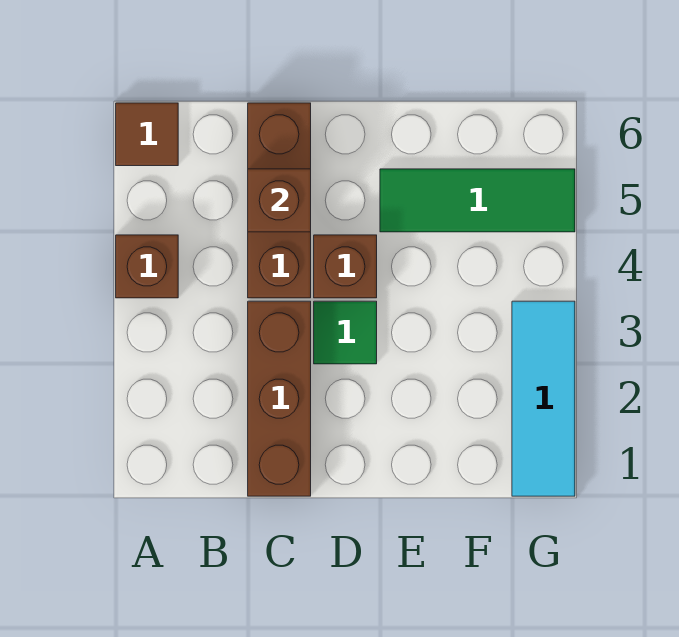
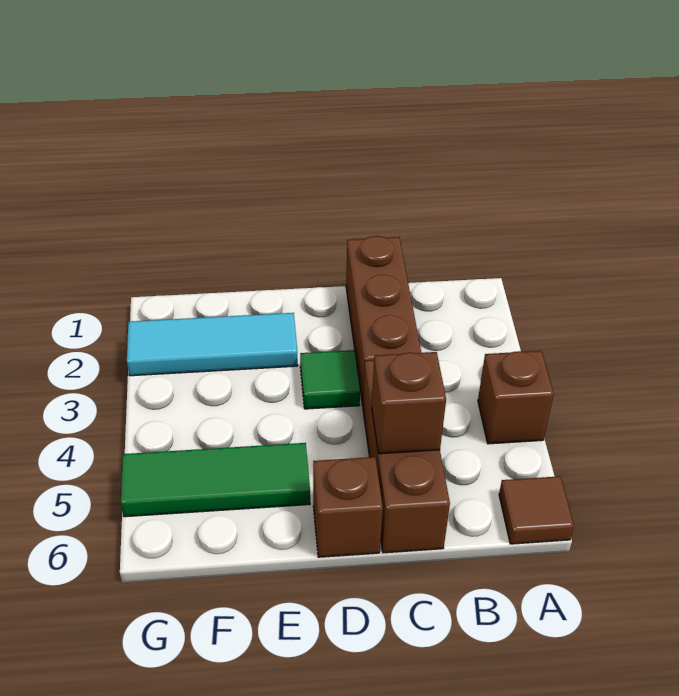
brown brick D4 level 1 -> brown brick D6 level 1
cyan tile G1:G3 level 1 -> cyan tile E2:G2 level 1

